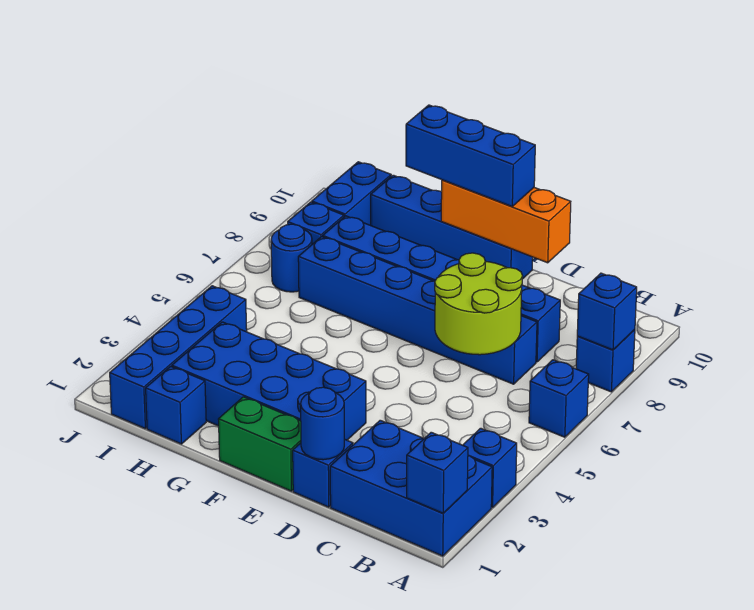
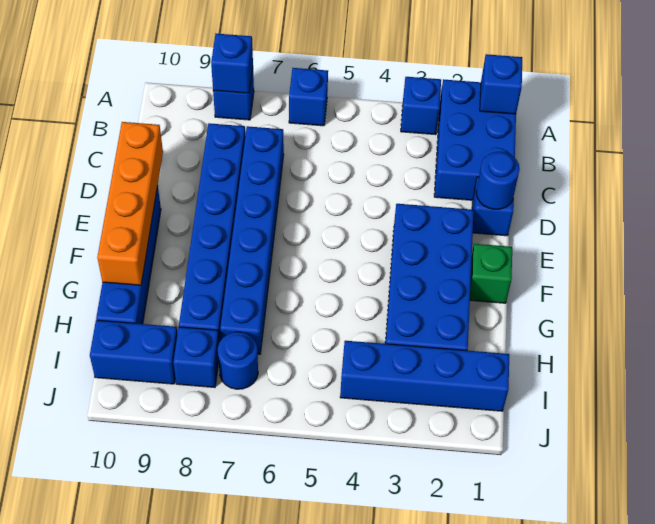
lime round brick C6:D7 level 2 -> none
orange brick D10:F10 level 2 -> orange brick D10:G10 level 2
green brick E1:F1 level 1 -> green brick F1 level 1
blue brick E10:G10 level 3 -> none
blue brick H1 level 1 -> none

